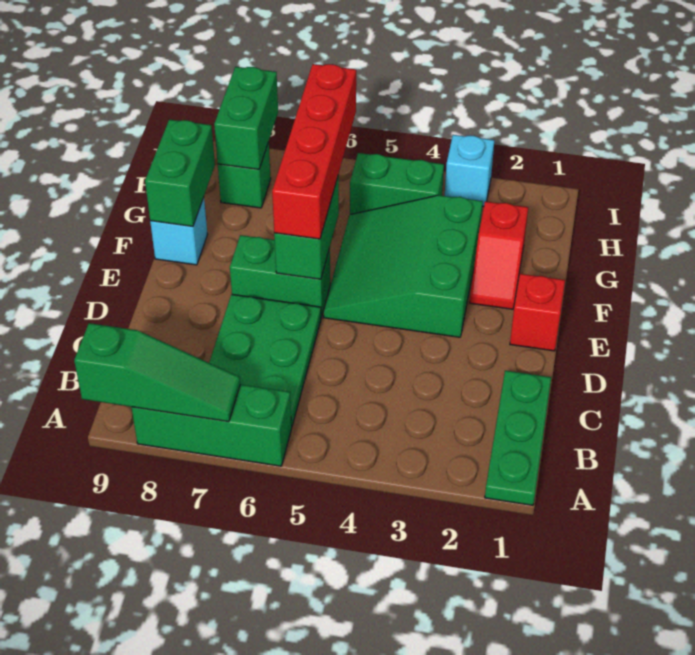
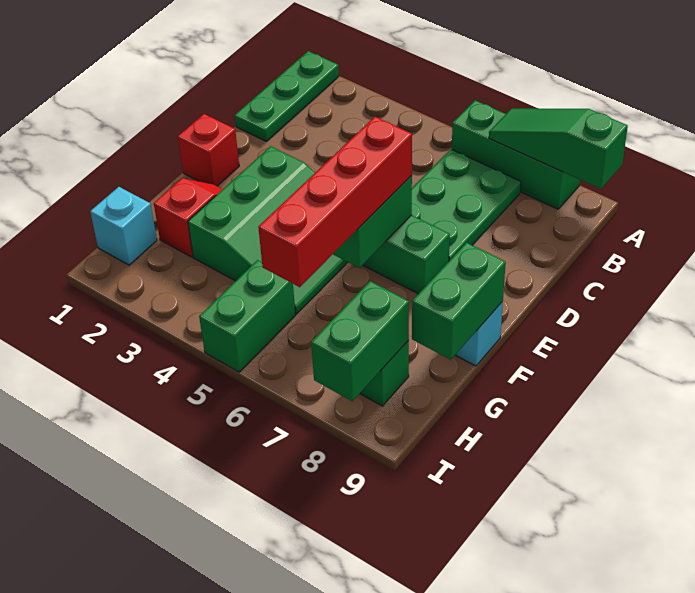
green brick H4:H5 level 1 -> green brick H5:I5 level 1
cyan brick I3 level 1 -> cyan brick H1 level 1

